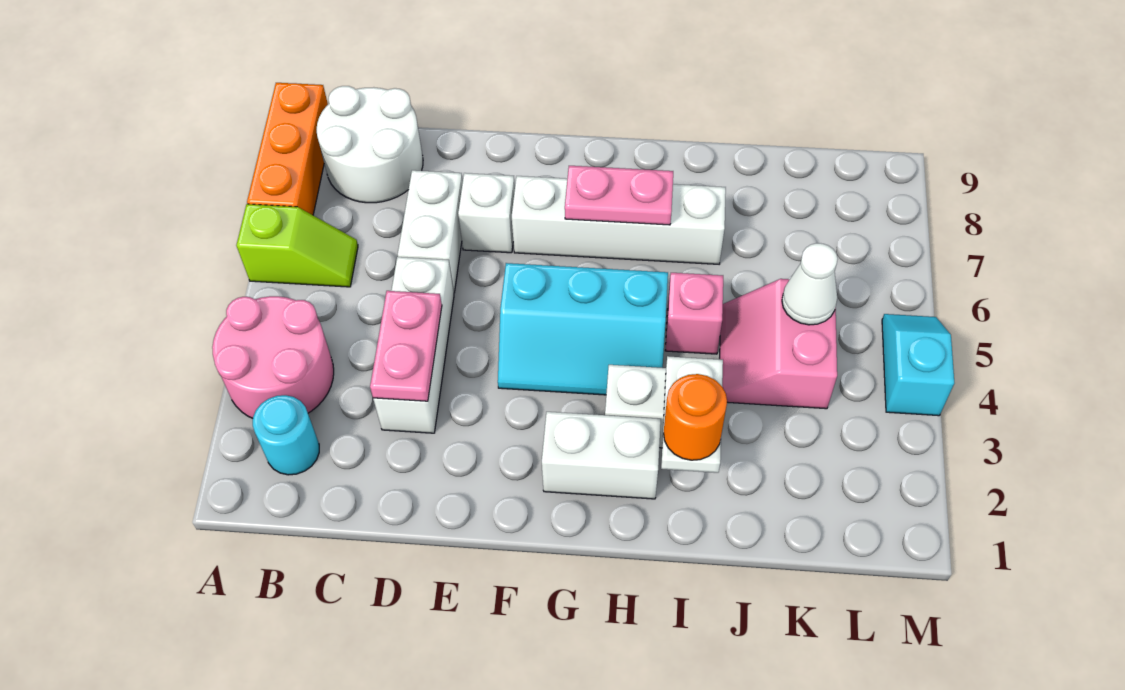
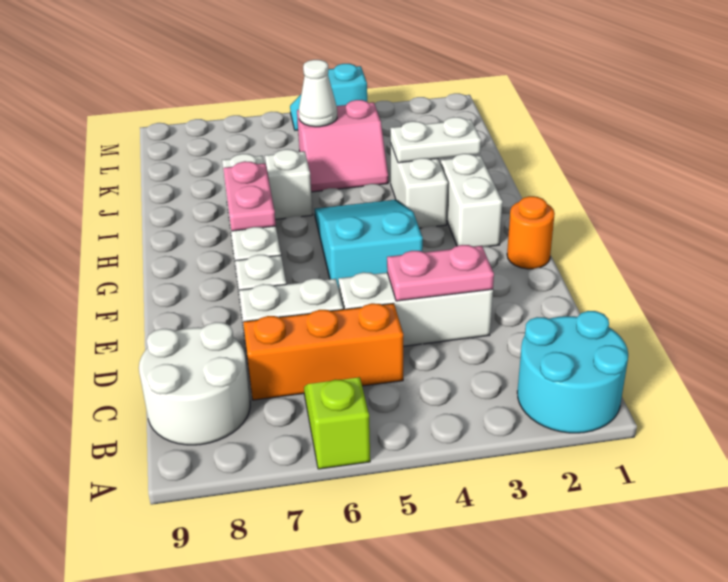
pink round brick A3:B4 level 1 -> none
orange brick A7:A9 level 1 -> orange brick C5:C7 level 1
cyan round brick B2 level 1 -> cyan round brick A1:B2 level 1
cyan slope F4:H5 level 1 top 5 -> cyan slope F4:H5 level 1 top F
orange round brick I2 level 3 -> orange round brick F1 level 1
pink brick I5 level 1 -> none
none -> white brick I6 level 1

